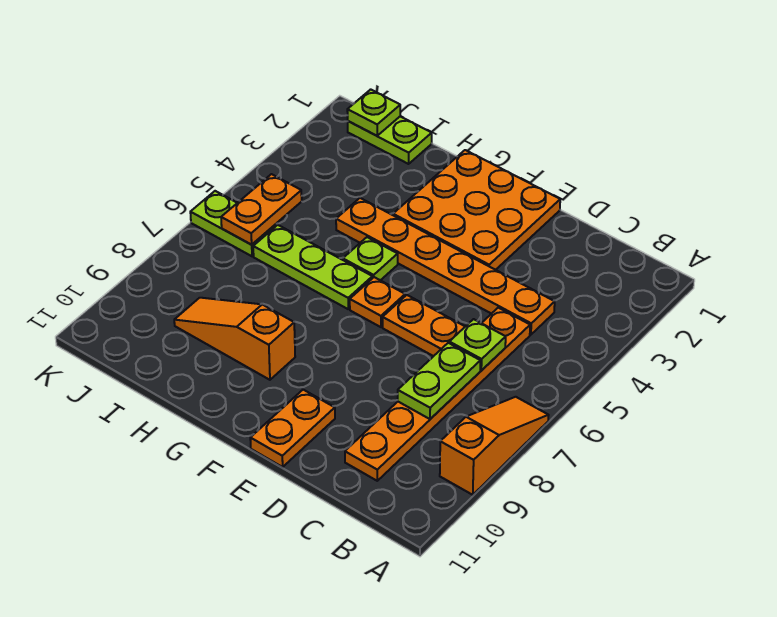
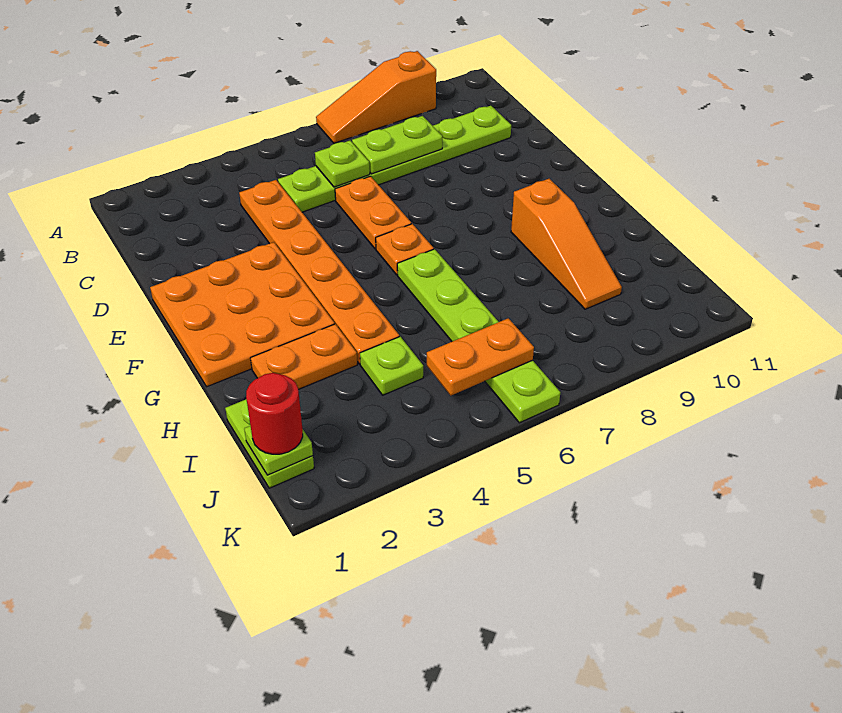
orange plate C5:C10 level 1 -> lime plate C5:C10 level 1
orange plate E10:E11 level 1 -> orange plate H2:H3 level 1
lime plate G5 level 1 -> lime plate I4 level 1
none -> red round brick J1 level 3

